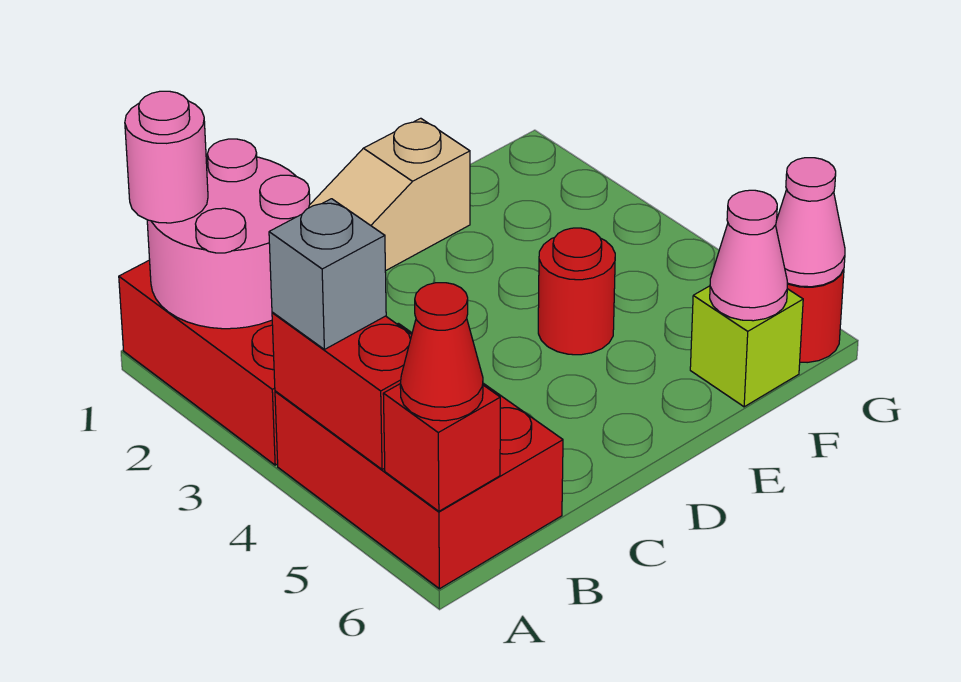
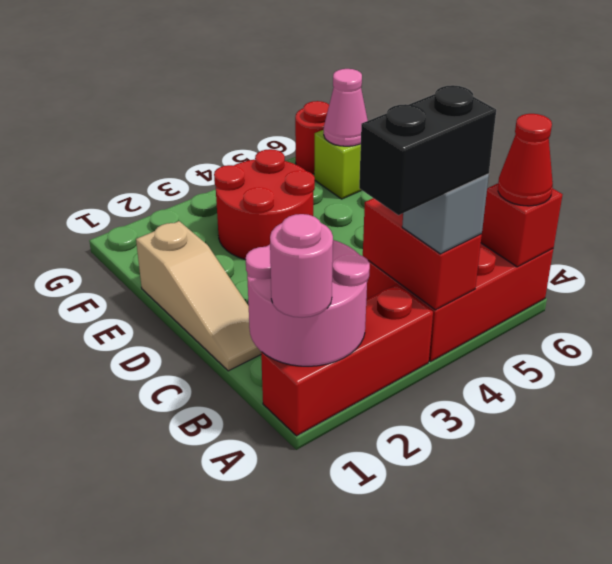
none -> black brick A3:A4 level 4
red brick A4:A5 level 2 -> red brick A4:B4 level 2
red round brick E4 level 1 -> red round brick E3:F4 level 1
pink cone G6 level 2 -> none

